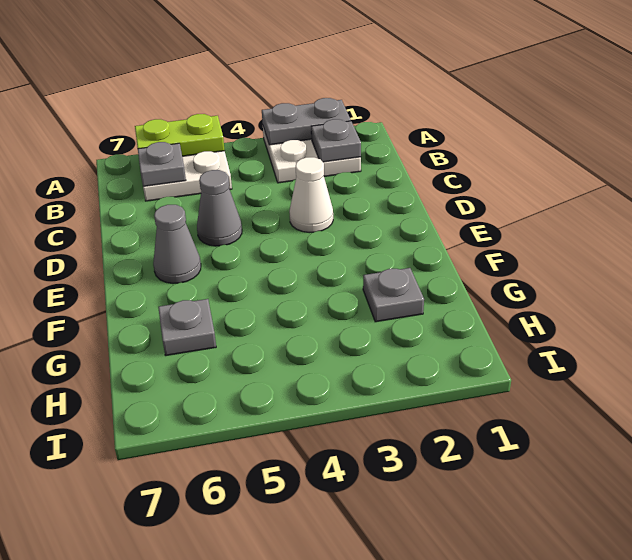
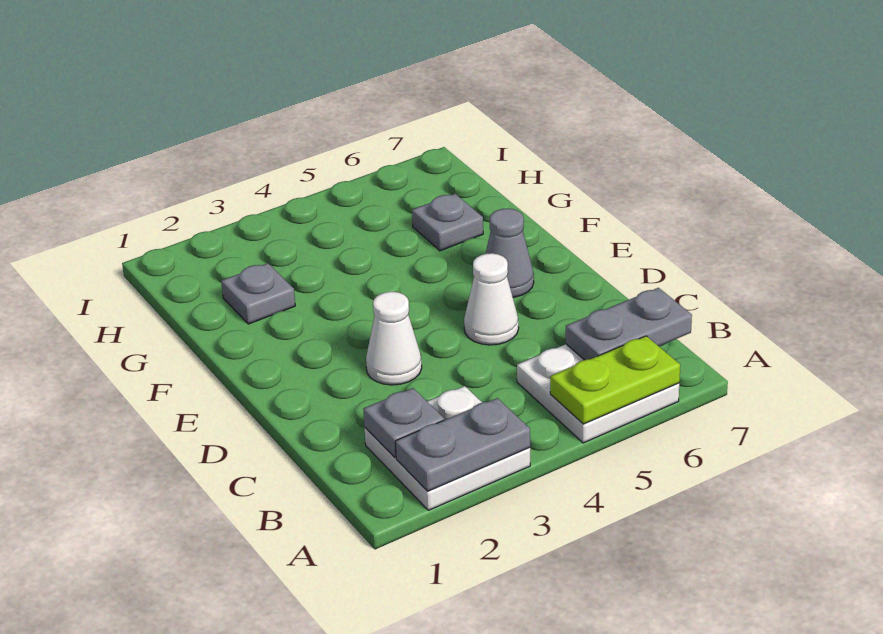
grey plate B6 level 2 -> grey plate B6:B7 level 2
grey cone D5 level 1 -> white cone D5 level 1

